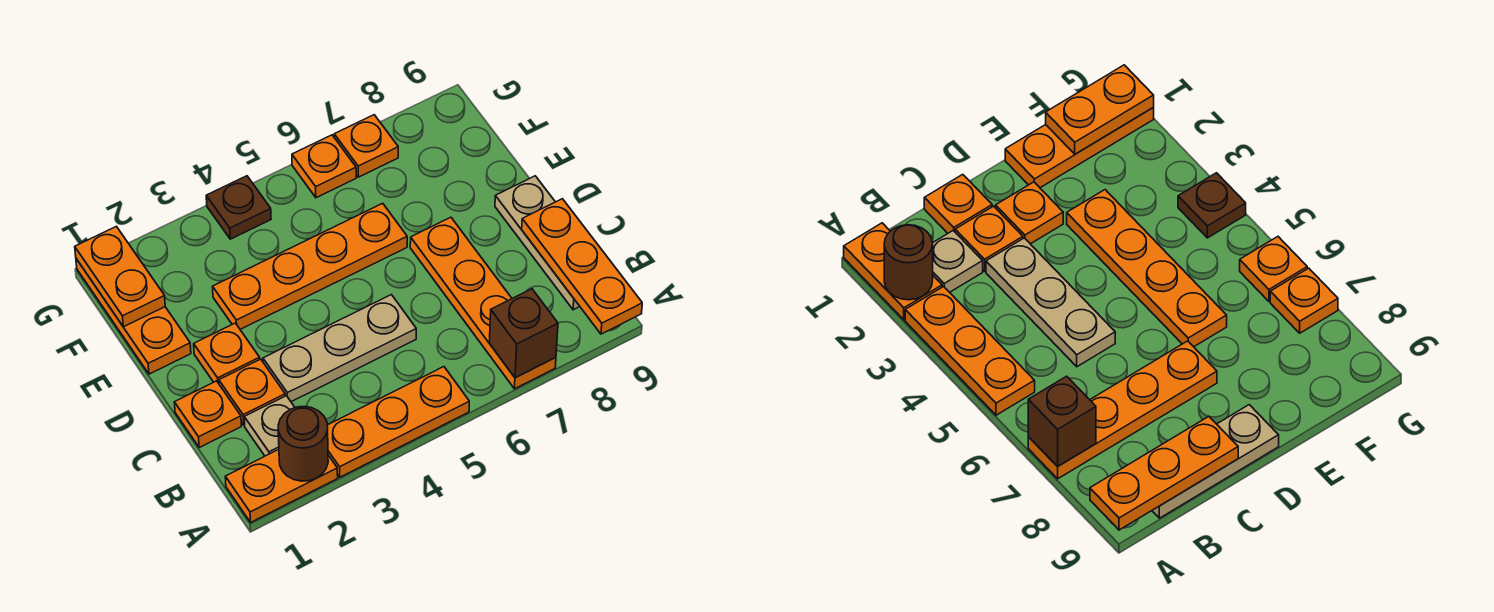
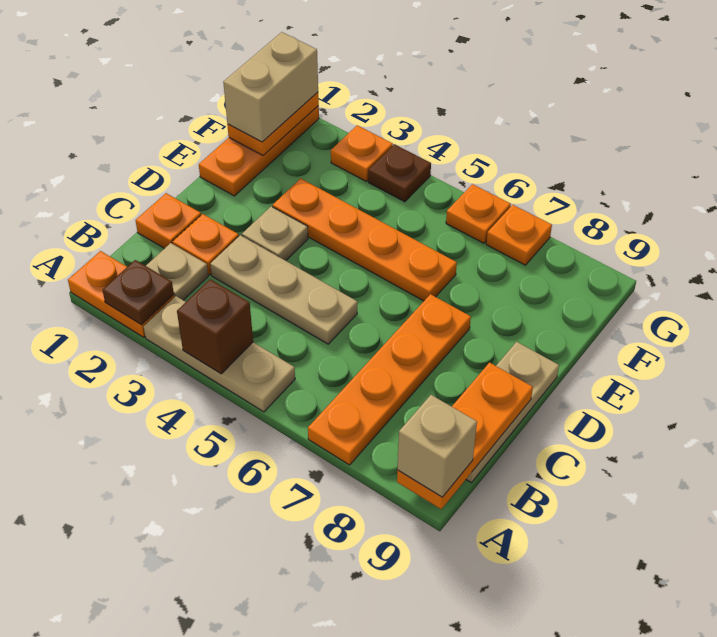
brown round brick A2 level 2 -> brown plate A2 level 2
orange plate A3:A5 level 1 -> tan plate A3:A5 level 1
brown brick A7 level 2 -> brown brick A4 level 2
none -> tan brick A9 level 3
orange plate D2 level 1 -> orange plate G3 level 1
none -> tan plate D3 level 1
none -> tan brick F1:G1 level 3

